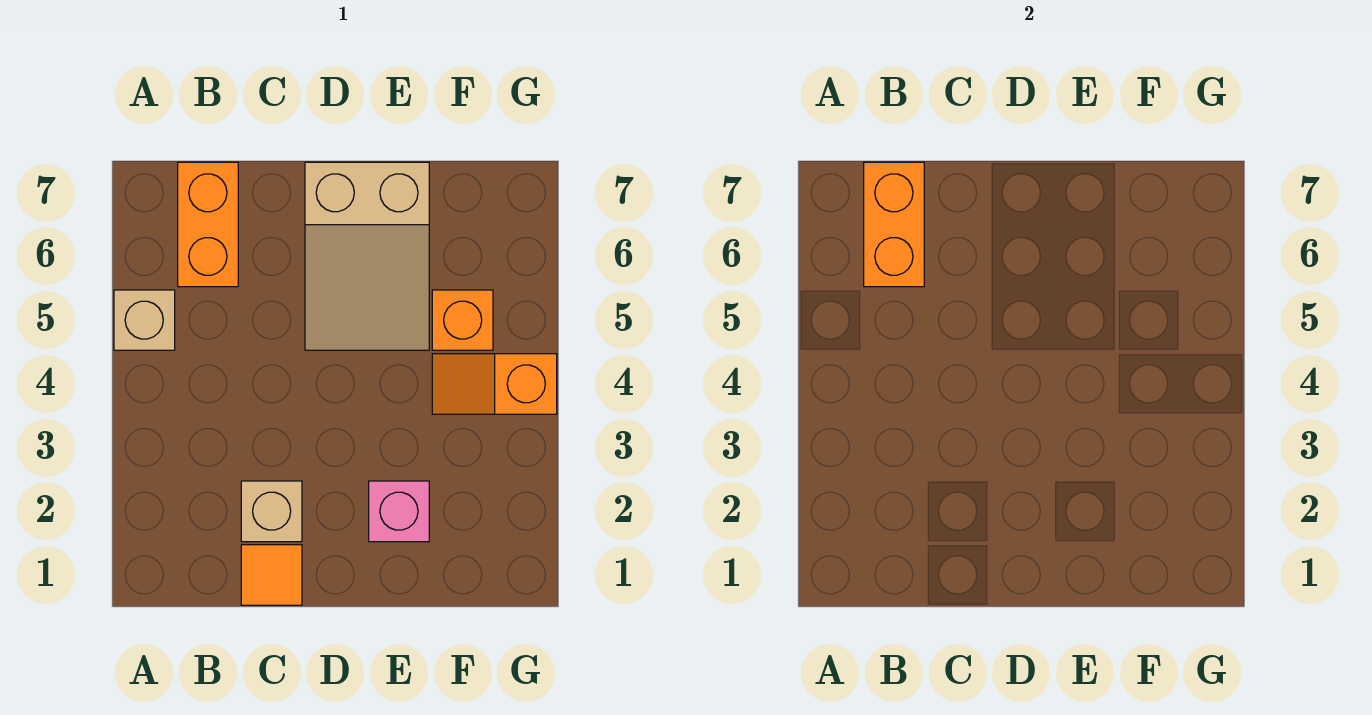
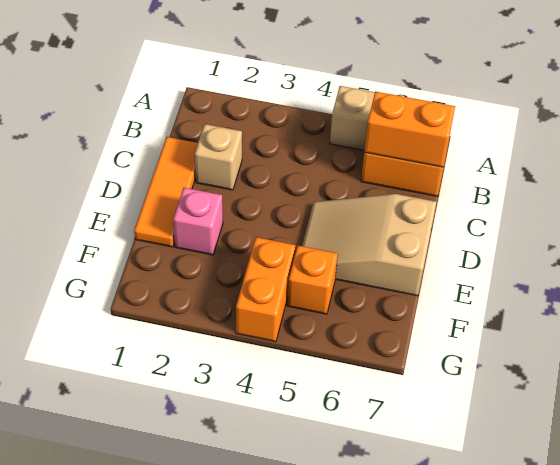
orange tile C1 level 1 -> orange tile C1:E1 level 1
orange slope F4:G4 level 1 top G -> orange brick F4:G4 level 1

